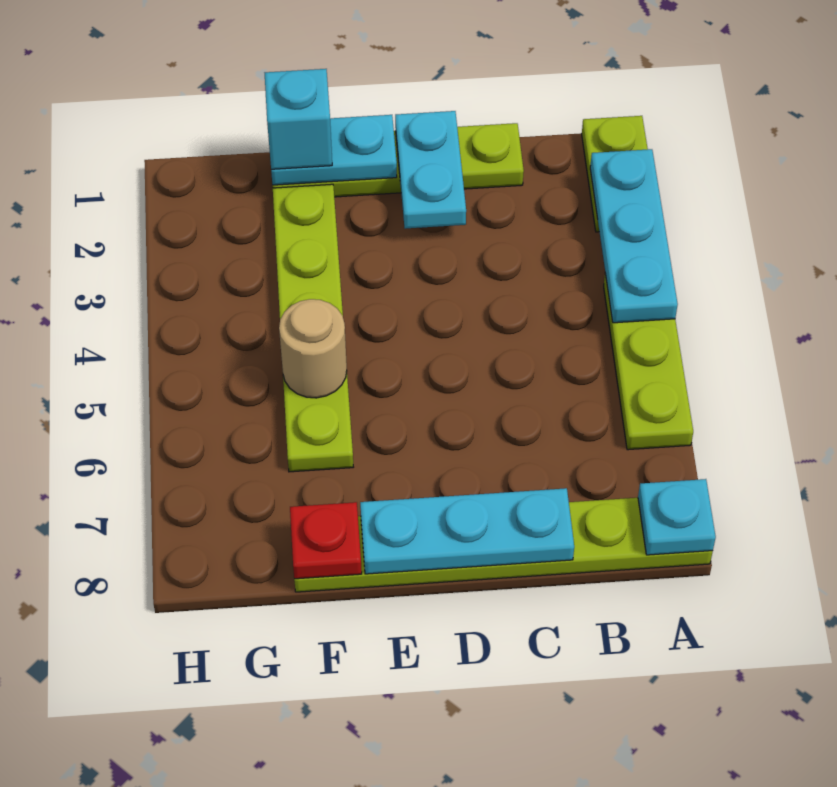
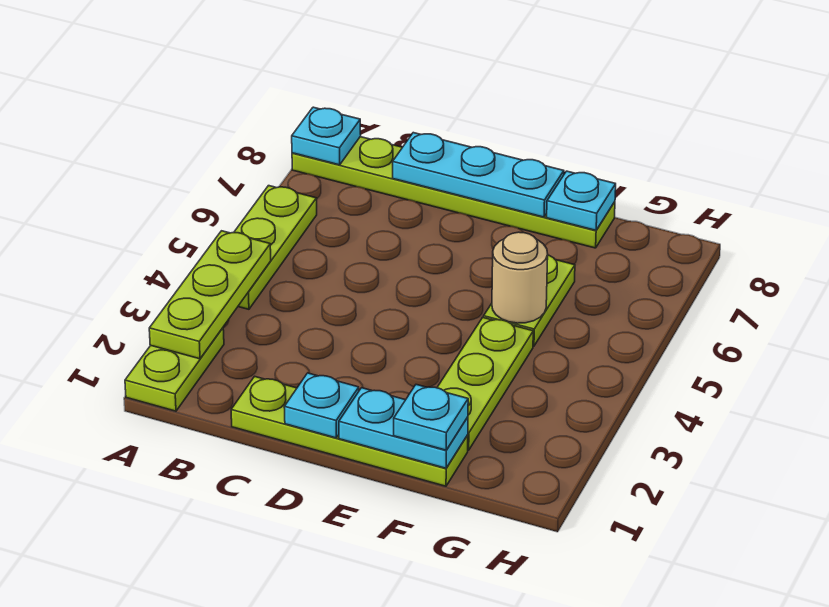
cyan plate A2:A4 level 2 -> lime plate A2:A4 level 2
cyan plate D1:D2 level 2 -> cyan plate D1 level 2
cyan brick F1 level 3 -> cyan plate F1 level 3
red plate F8 level 2 -> cyan plate F8 level 2

